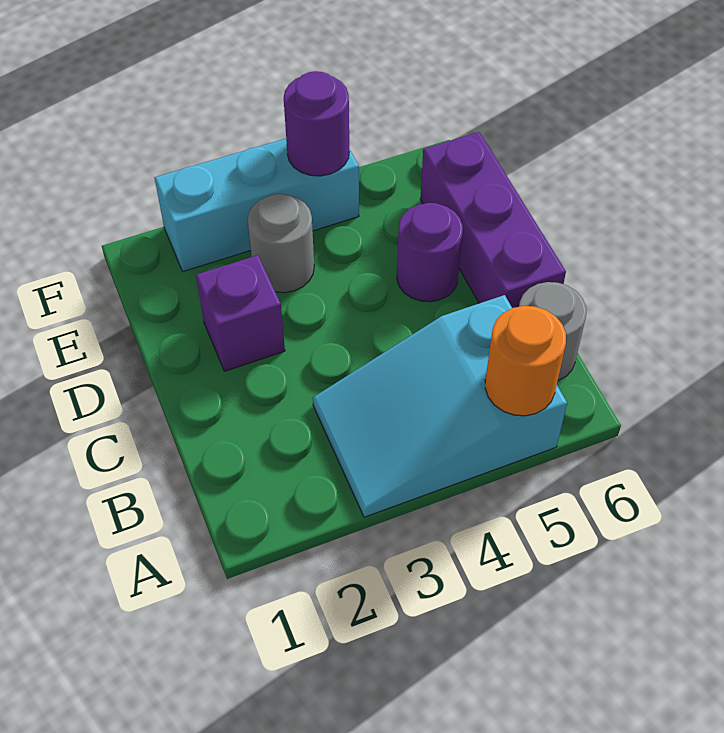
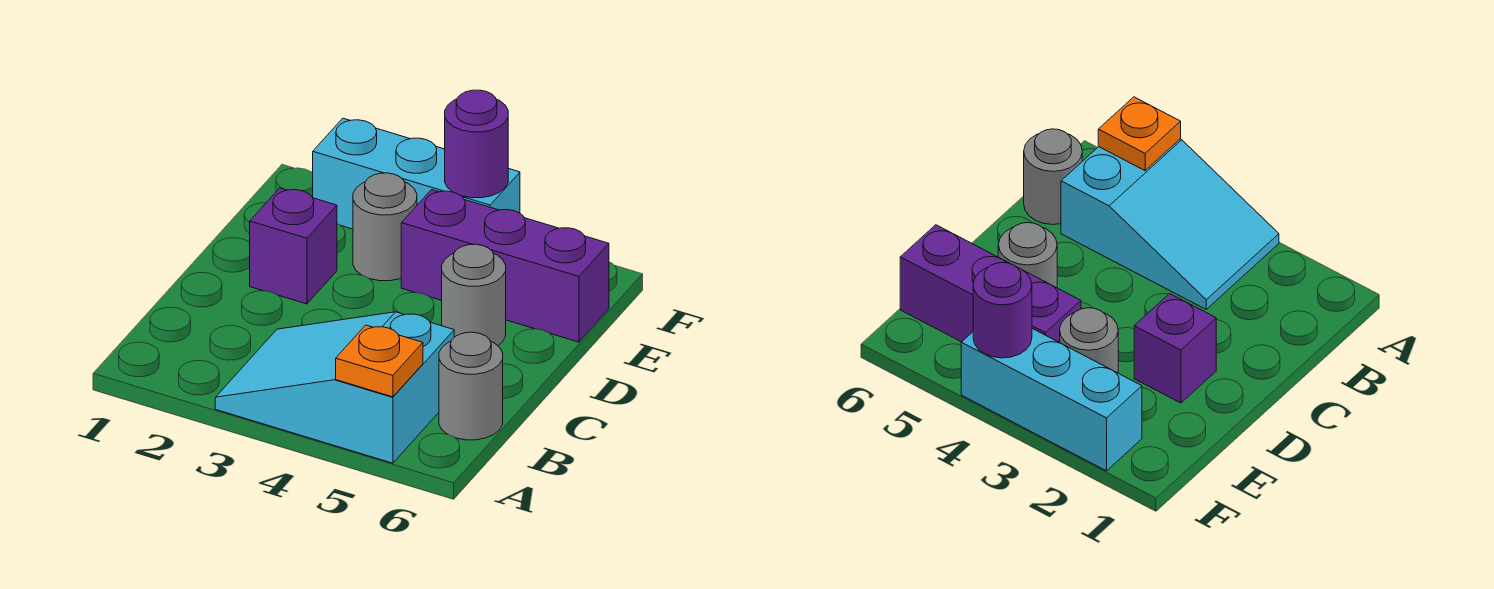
orange round brick A5 level 2 -> orange plate A5 level 2
purple brick C6:E6 level 1 -> purple brick E4:E6 level 1
purple round brick D5 level 1 -> grey round brick D5 level 1

